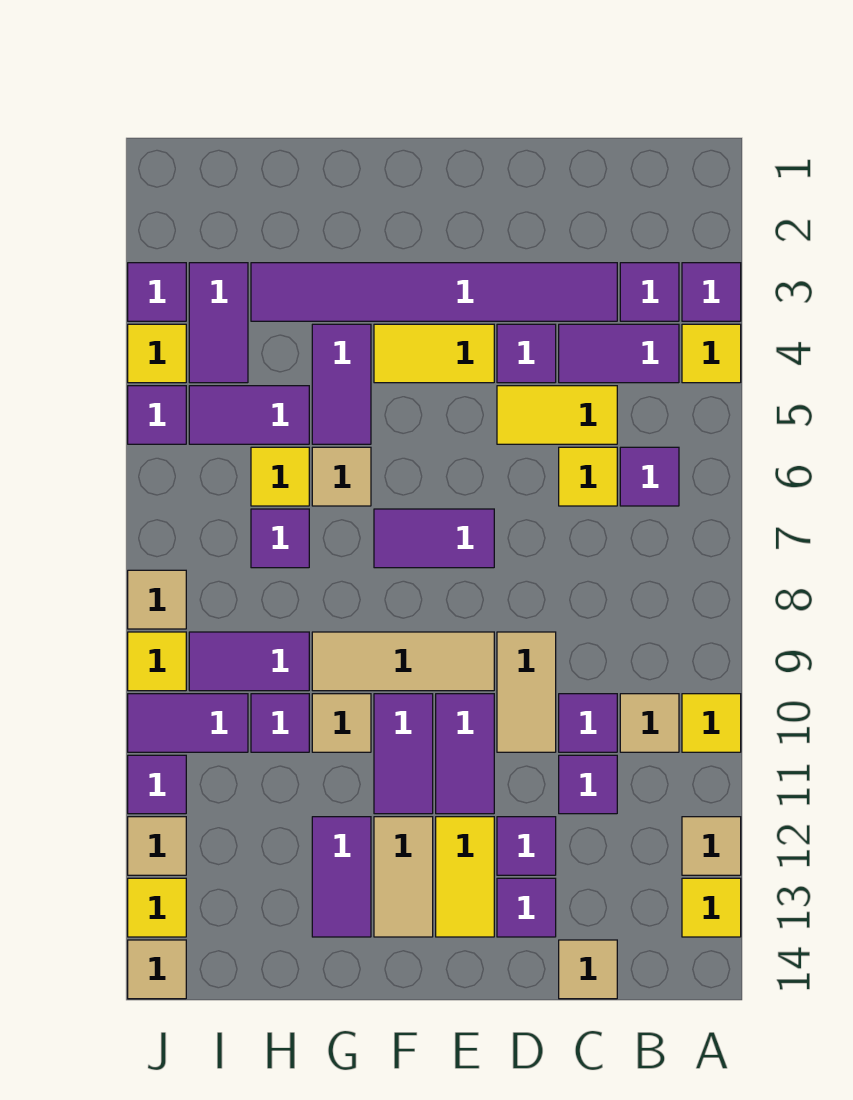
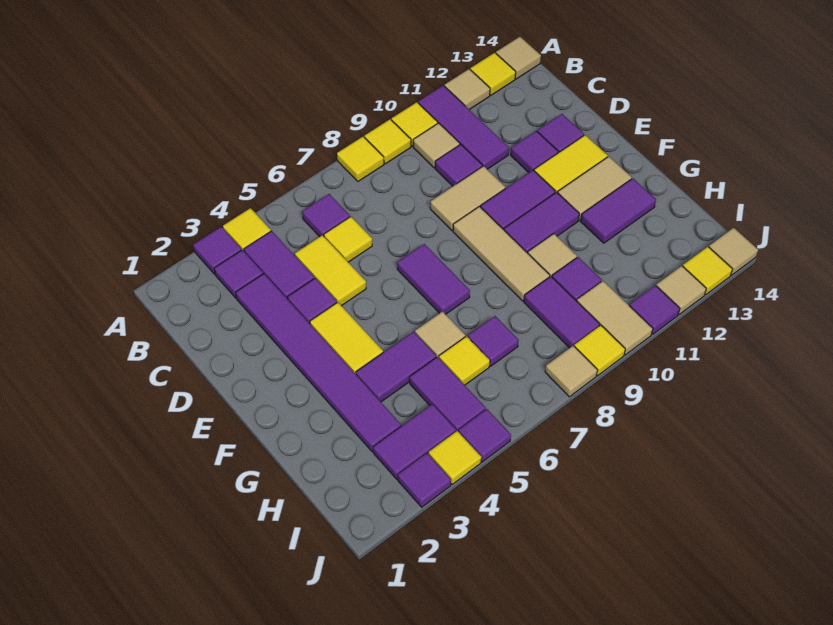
none -> yellow tile A8 level 1
none -> yellow tile A9 level 1
purple tile C11 level 1 -> purple tile A11:C11 level 1
tan tile C14 level 1 -> tan tile A14 level 1
purple tile I10:J10 level 1 -> tan tile I10:J10 level 1

